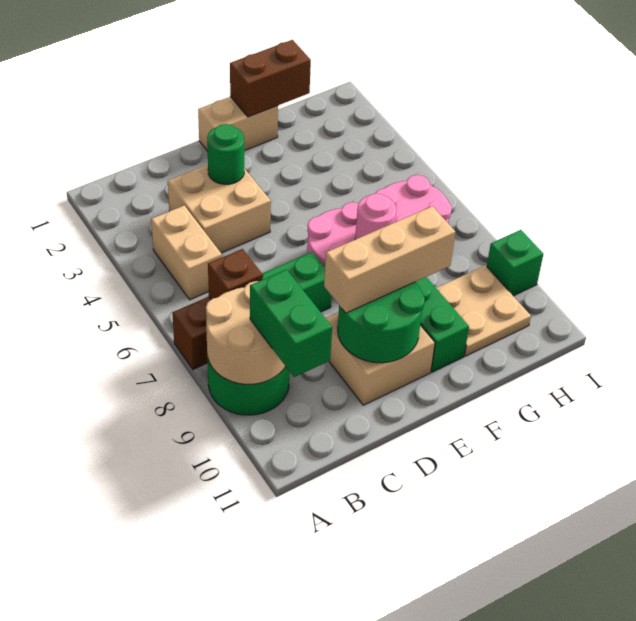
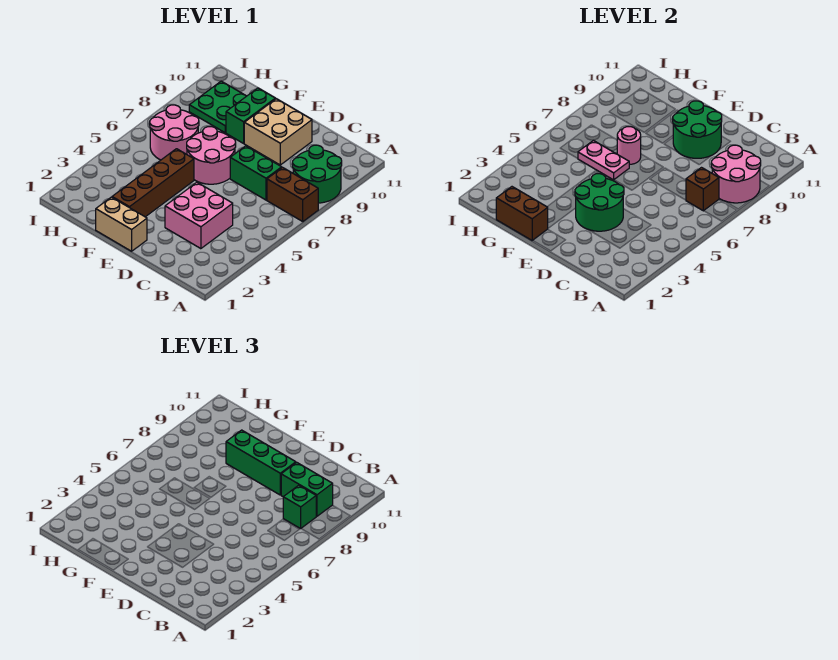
tan round brick A8:B9 level 2 -> pink round brick A8:B9 level 2
tan brick B4:B5 level 1 -> none
green brick B9:B10 level 3 -> green brick B9:C9 level 3
tan brick C3:D4 level 1 -> pink brick C3:D4 level 1
green round brick D3 level 2 -> green round brick D3:E4 level 2
tan brick D9:F9 level 3 -> green brick D9:F9 level 3
none -> brown brick F2:F5 level 1
none -> pink plate F6:G6 level 2
tan plate G9:H10 level 1 -> green plate G9:H10 level 1
green brick I9 level 1 -> green brick B8 level 3

